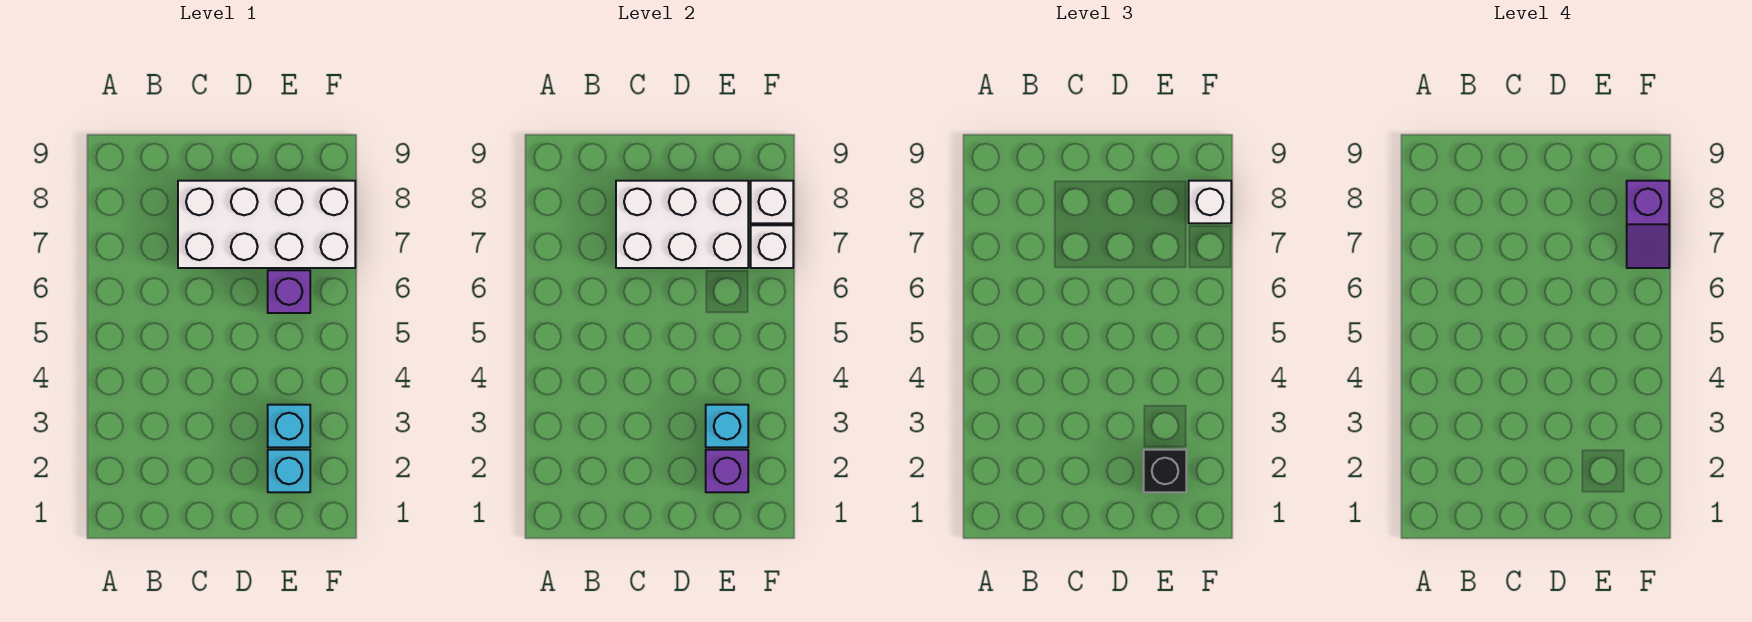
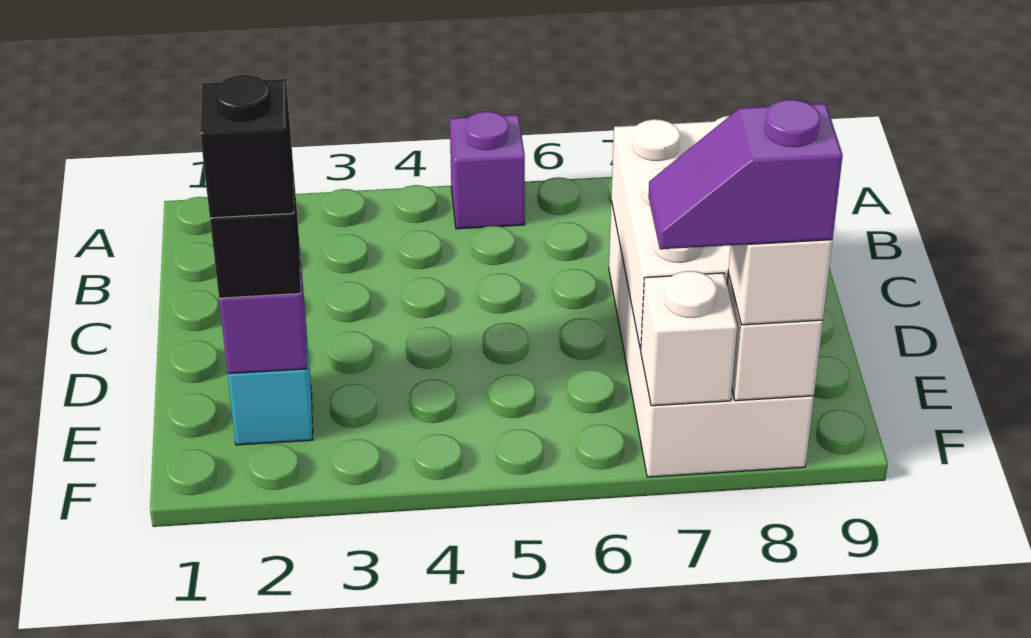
none -> black brick E2 level 4
cyan brick E3 level 1 -> none
cyan brick E3 level 2 -> none
purple brick E6 level 1 -> purple brick A5 level 1

